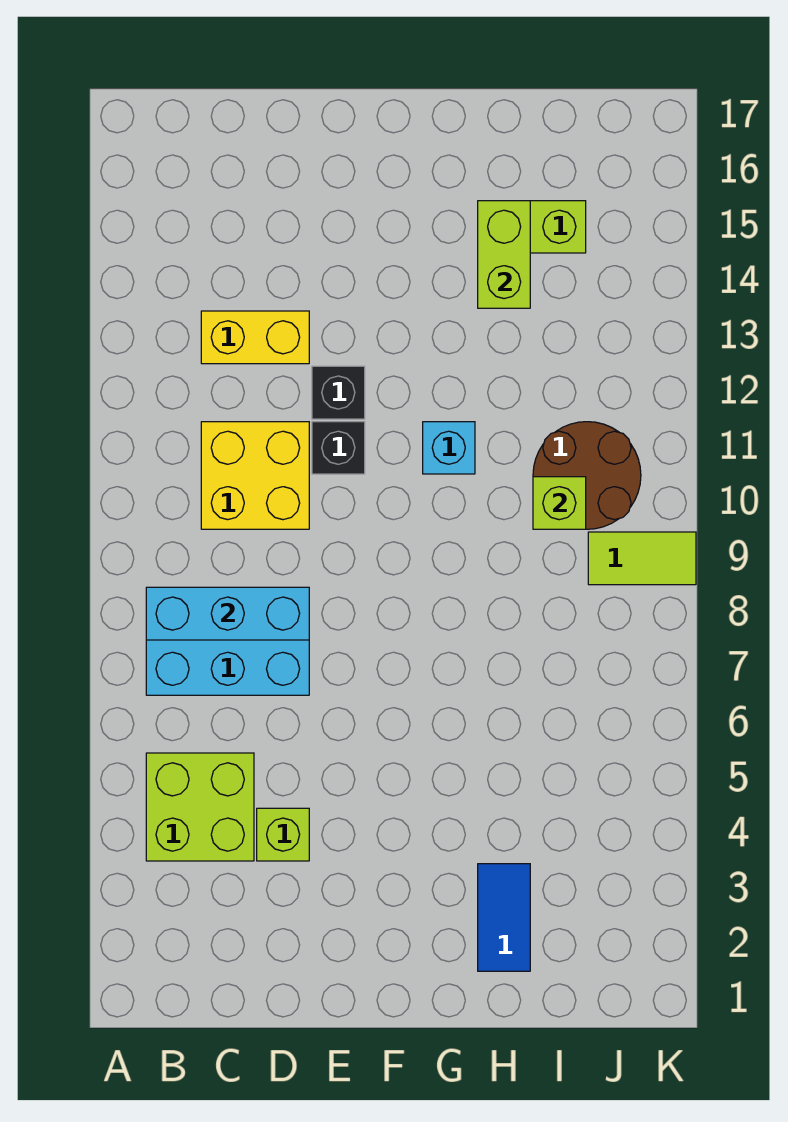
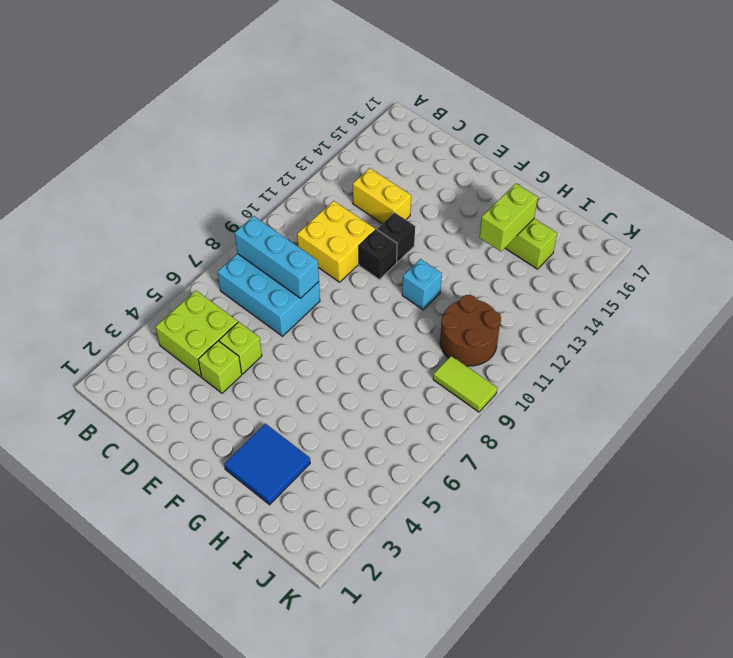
blue tile H2:H3 level 1 -> blue tile G2:H3 level 1
lime brick I10 level 2 -> lime brick D5 level 1

